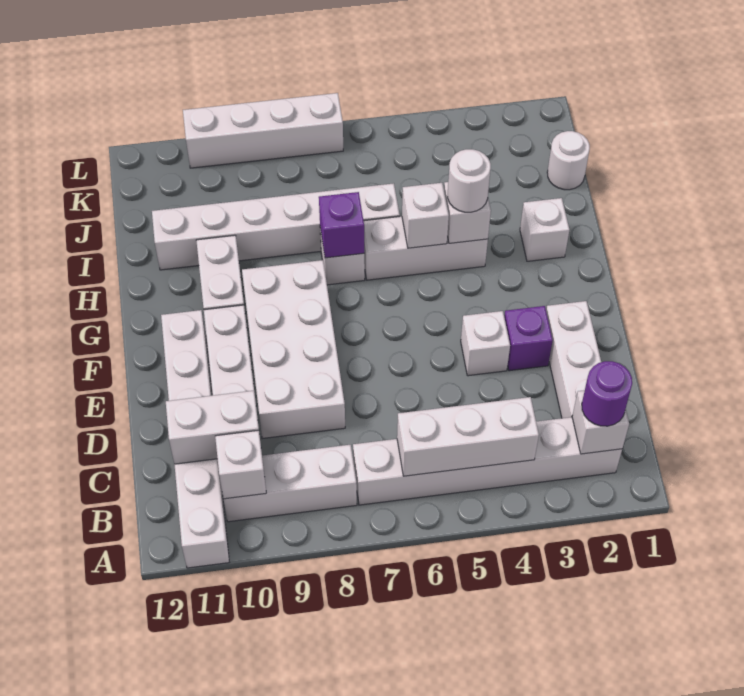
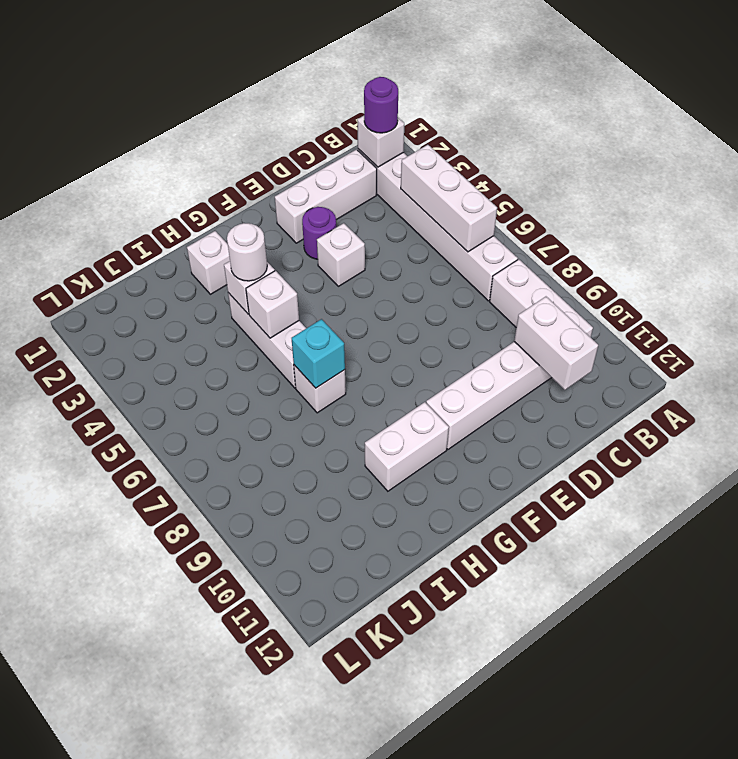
white brick A11:F11 level 1 -> none
white brick B10 level 2 -> none
white brick D8:G9 level 1 -> none
purple brick E3 level 1 -> purple round brick E3 level 1
purple brick H7 level 2 -> cyan brick H7 level 2
white brick I6:I11 level 1 -> none
white round brick J1 level 1 -> none
white brick L7:L10 level 1 -> none

